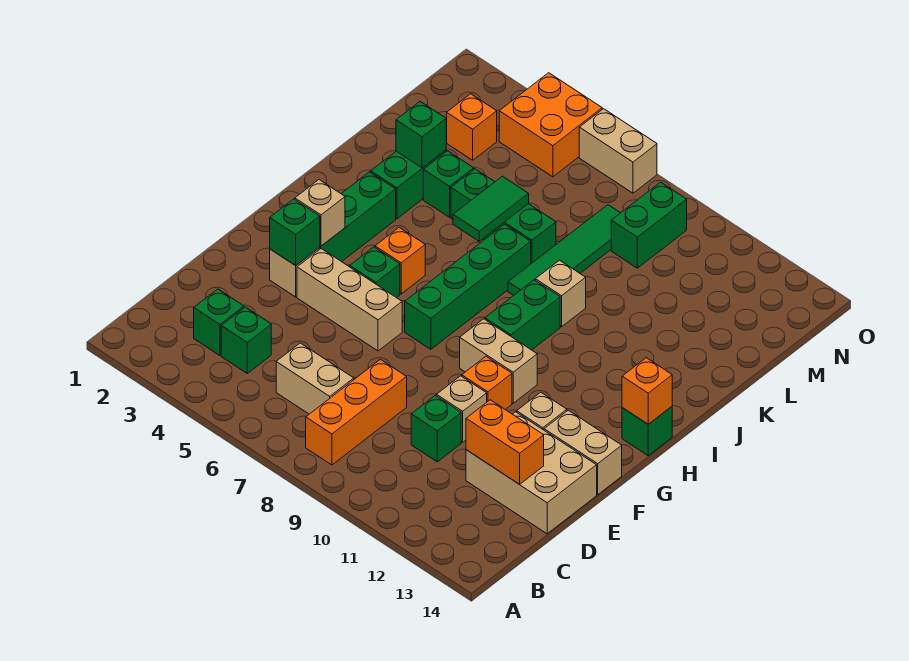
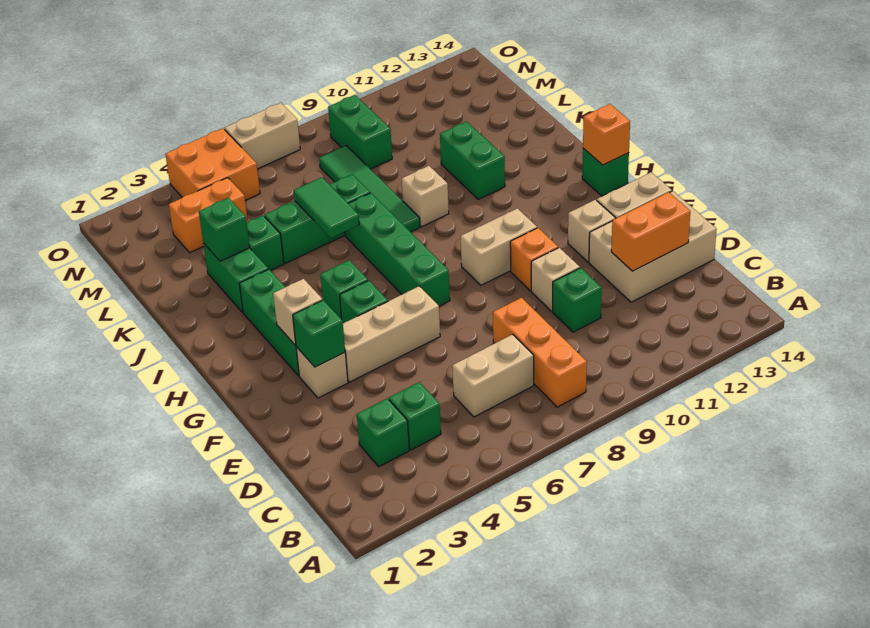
orange brick H5 level 1 -> green brick H5 level 1
green brick H9:I9 level 1 -> green brick J11:K11 level 1
orange brick M3 level 1 -> orange brick M3:M4 level 1

